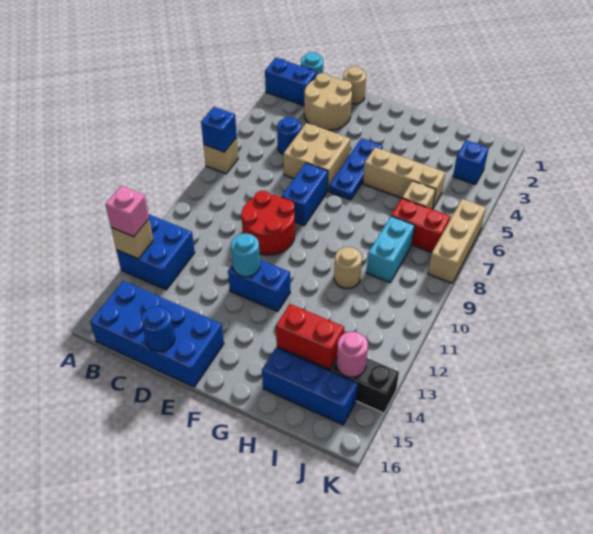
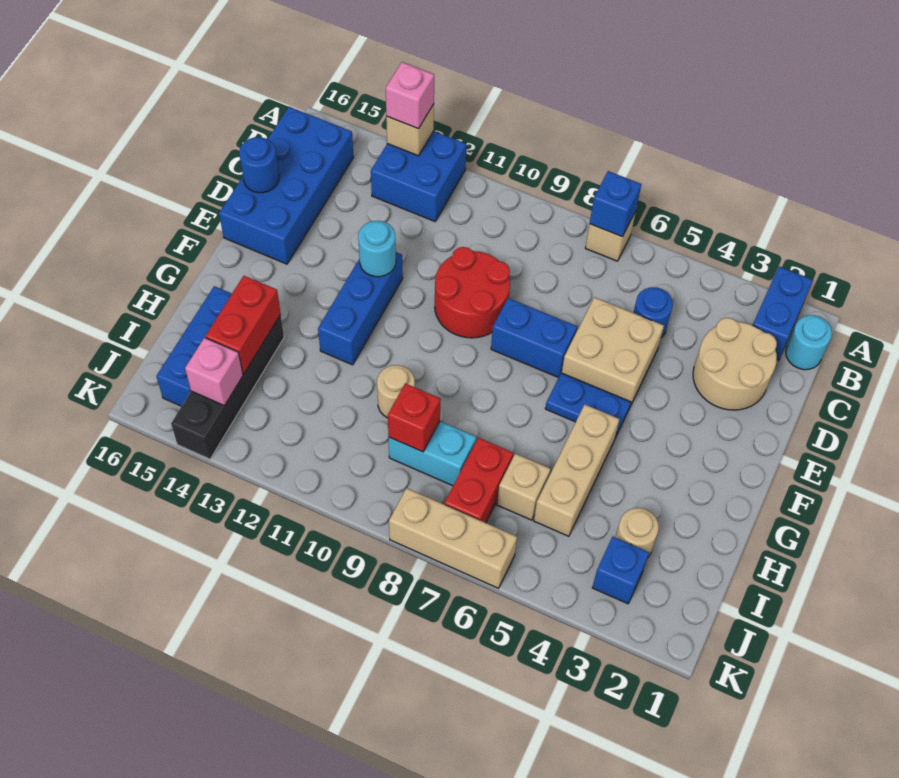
tan round brick D1 level 1 -> tan round brick I3 level 1
blue brick E12:F12 level 1 -> blue brick E12:G12 level 1
blue plate F4:F6 level 1 -> blue plate F5:F6 level 1
none -> red brick I9 level 2
pink round brick J14 level 2 -> pink brick J14 level 2

